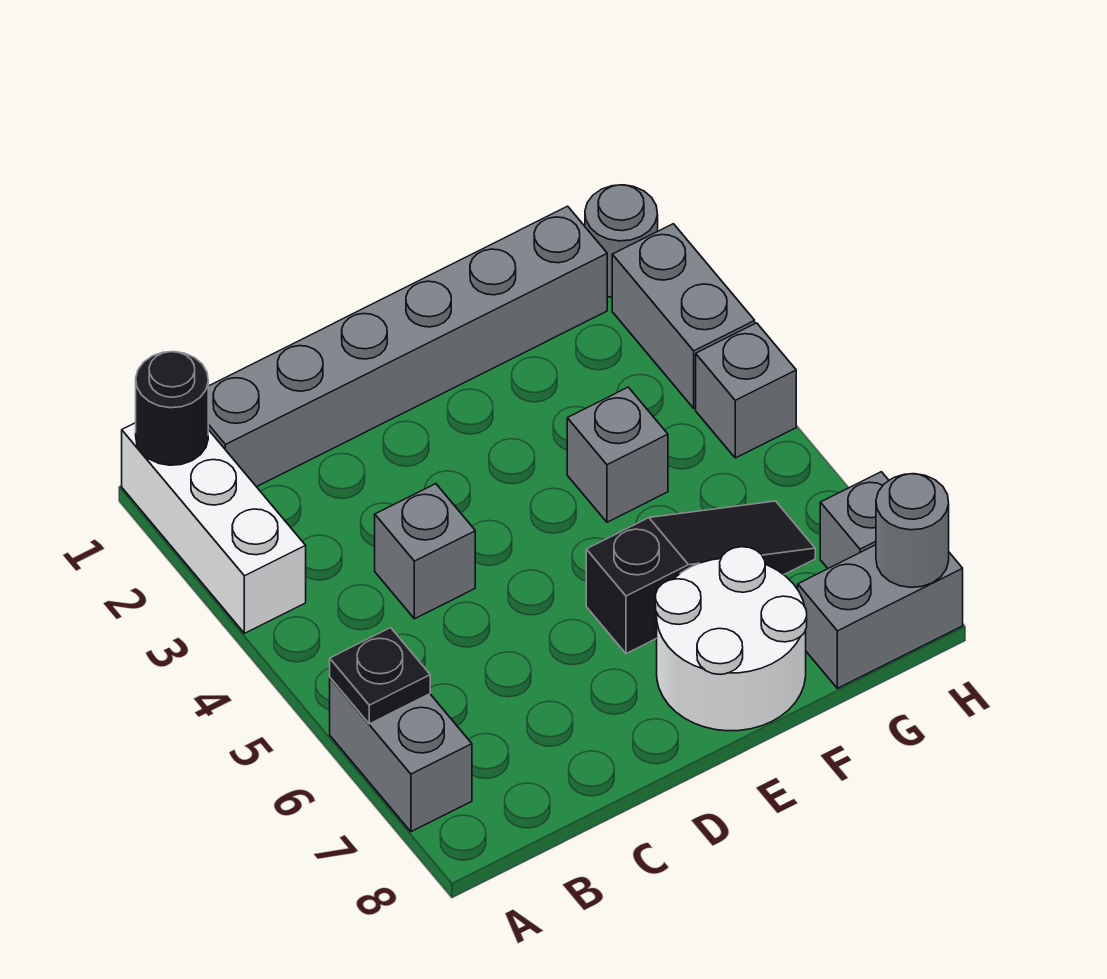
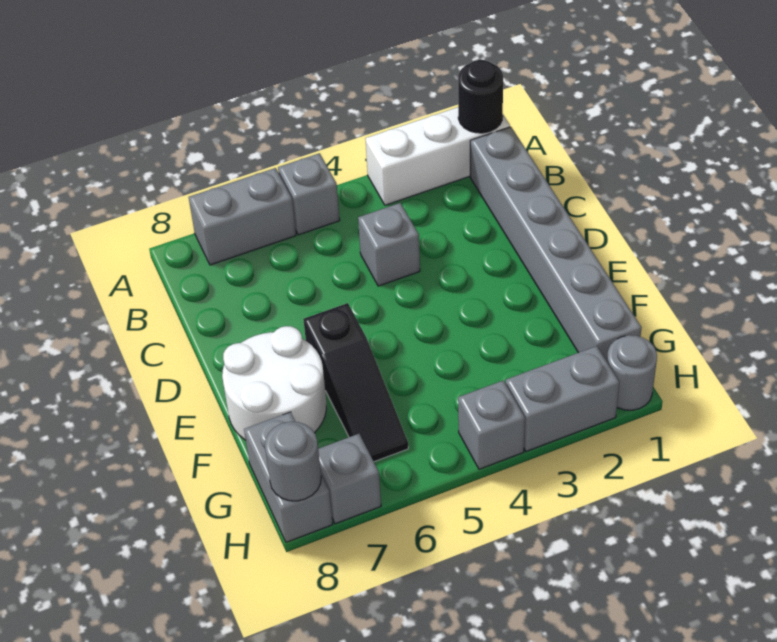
black plate A6 level 2 -> none
grey brick F4 level 1 -> grey brick A5 level 1

